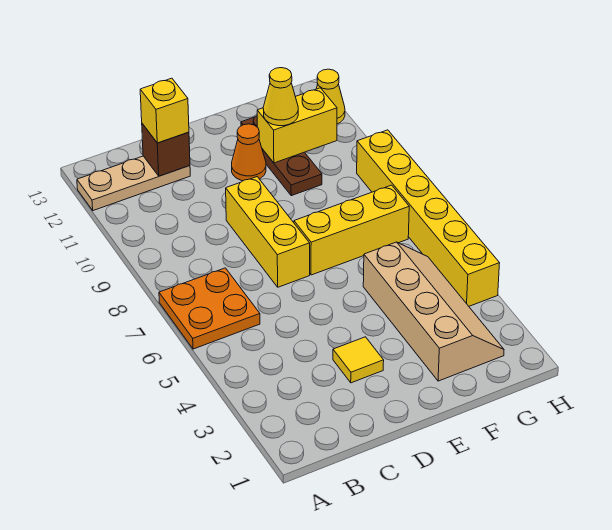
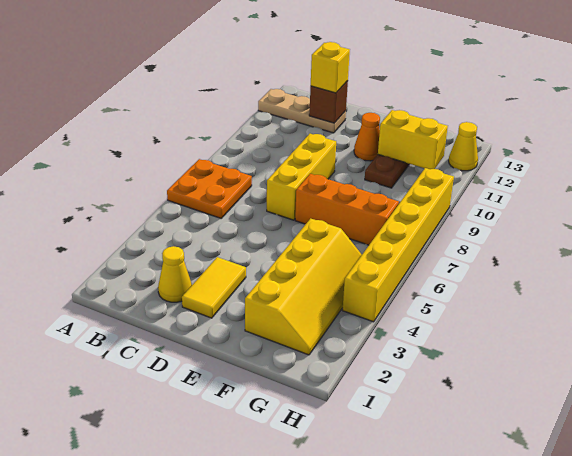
yellow tile D3 level 1 -> yellow tile D2:D3 level 1
yellow brick E7:G7 level 1 -> orange brick E7:G7 level 1
tan slope F2:G5 level 1 top F -> yellow slope F2:G5 level 1 top F
yellow cone F11 level 3 -> yellow cone C2 level 1

